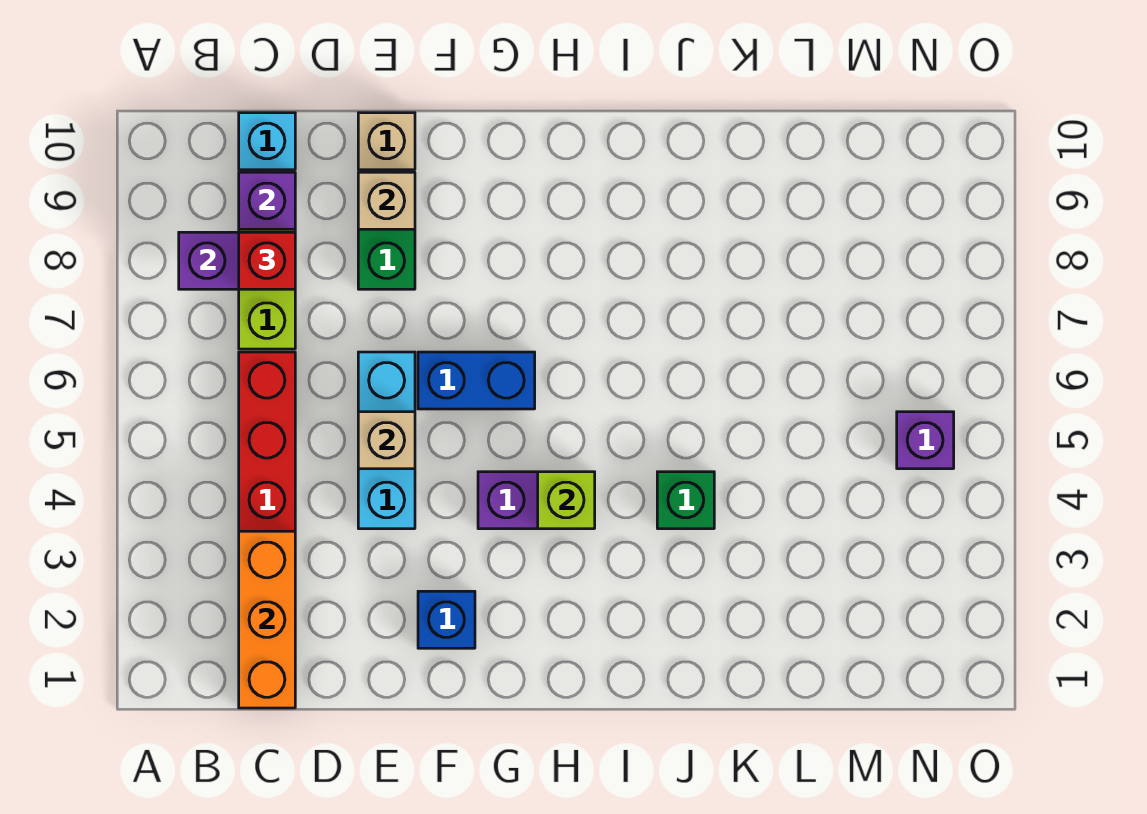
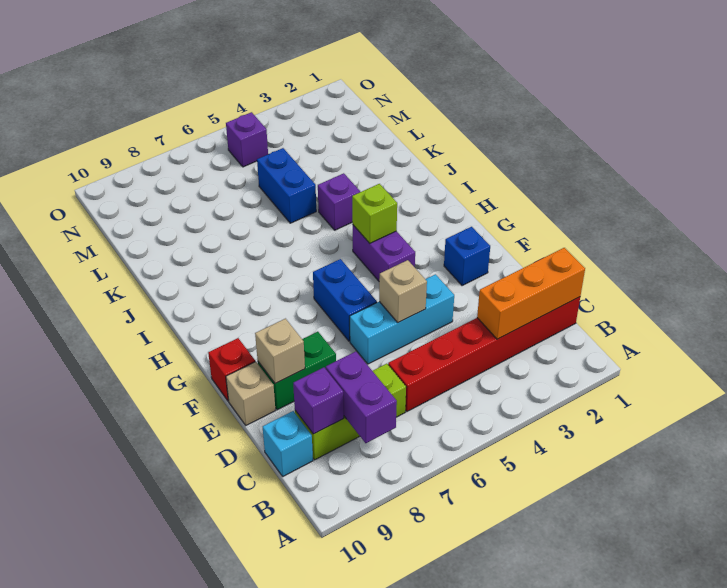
red brick C8 level 3 -> red brick F10 level 1
green brick J4 level 1 -> purple brick J4 level 1
none -> blue brick K5:L5 level 1

